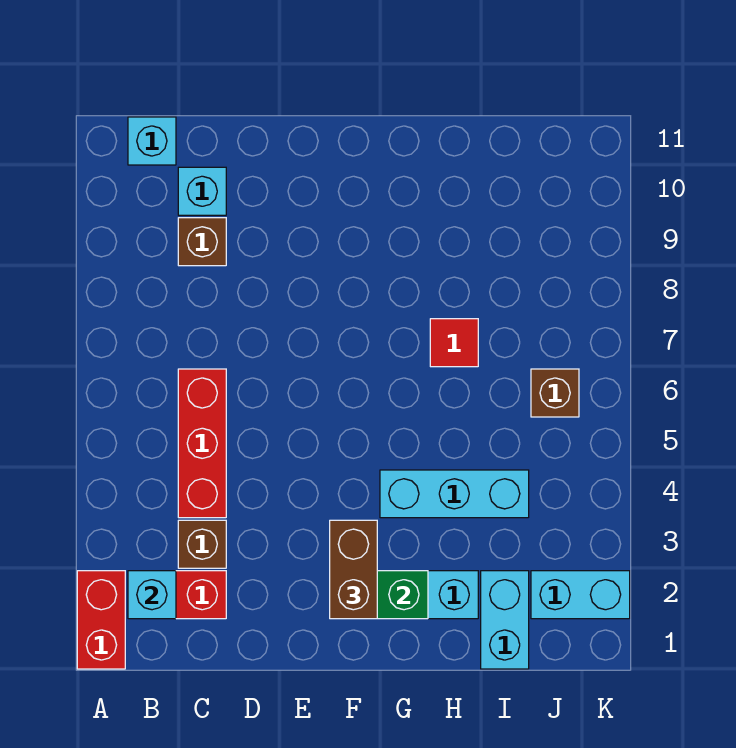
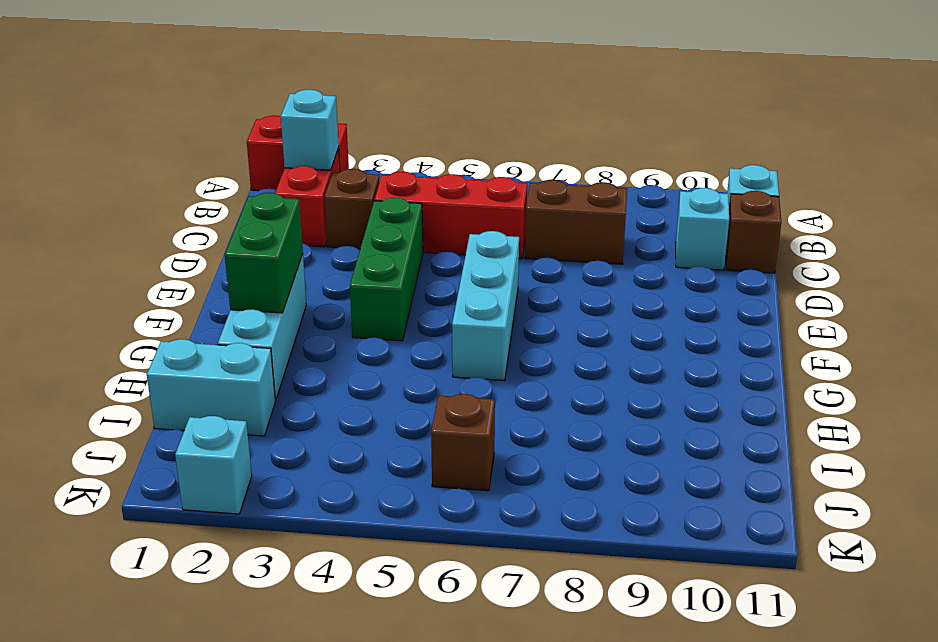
brown brick C9 level 1 -> brown brick C11 level 1
none -> green brick D4:F4 level 1
brown brick F2:F3 level 3 -> brown brick C7:C8 level 1
cyan brick G4:I4 level 1 -> cyan brick E6:G6 level 1
red tile H7 level 1 -> none
cyan brick J2:K2 level 1 -> cyan brick K2 level 1

